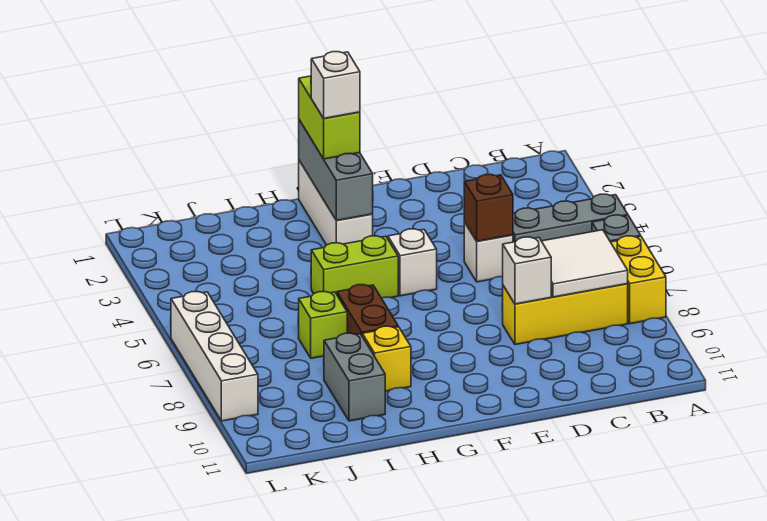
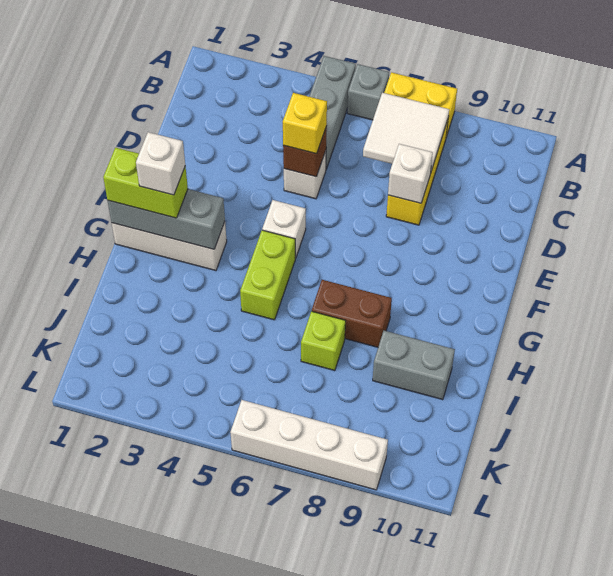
yellow brick H9 level 1 -> yellow brick D5 level 3

